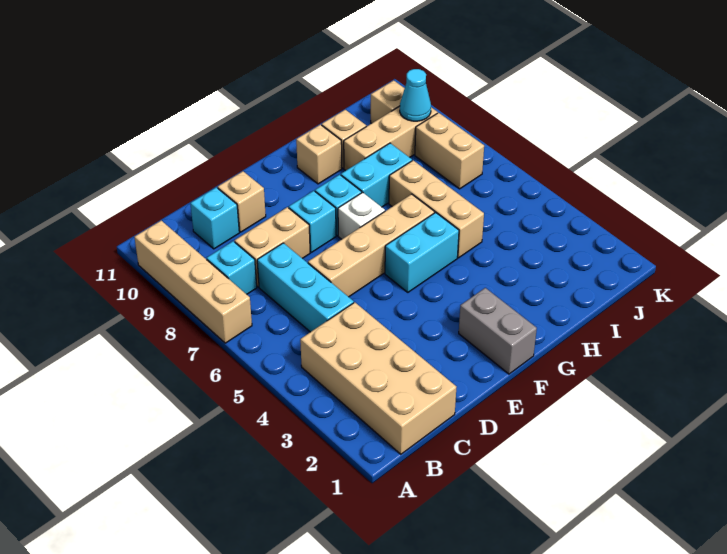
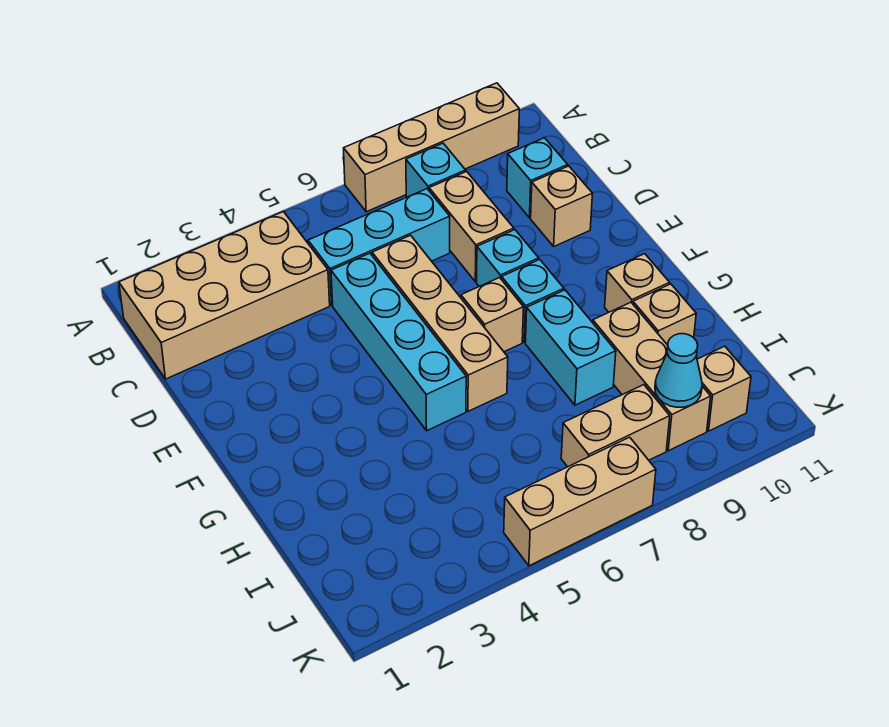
grey brick F1:F2 level 1 -> none
cyan brick F5:G5 level 1 -> cyan brick D5:G5 level 1
white brick F7 level 1 -> tan brick F7 level 1
tan brick H5:H7 level 1 -> tan brick K5:K7 level 1

